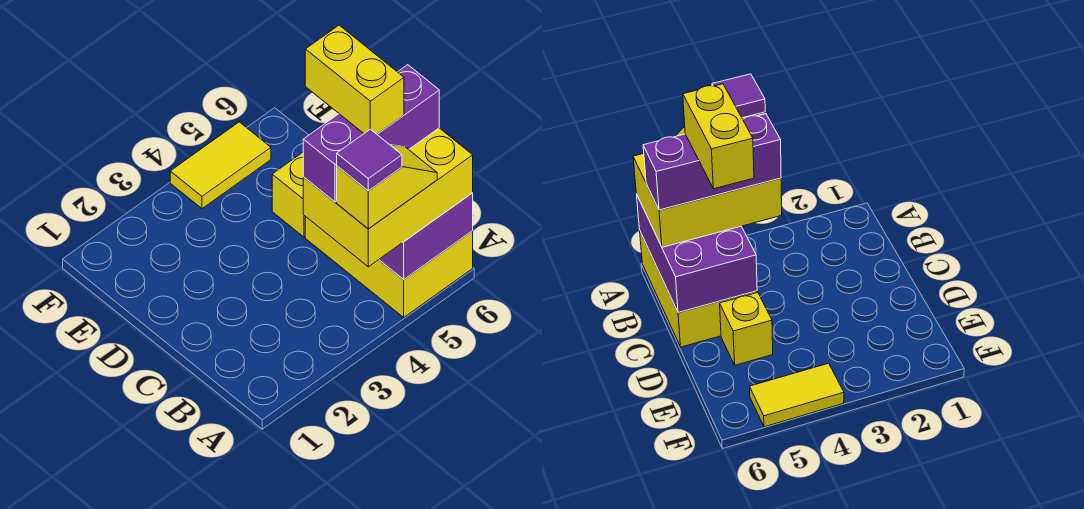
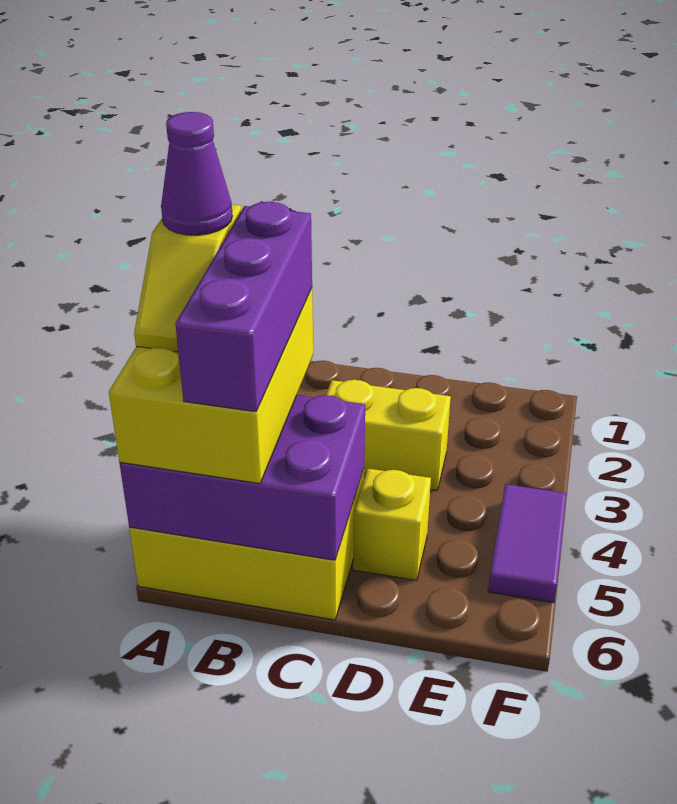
purple tile A4 level 5 -> purple cone A4 level 5
yellow brick B5:C5 level 5 -> yellow brick C3:D3 level 1
yellow tile F4:F5 level 1 -> purple tile F4:F5 level 1

